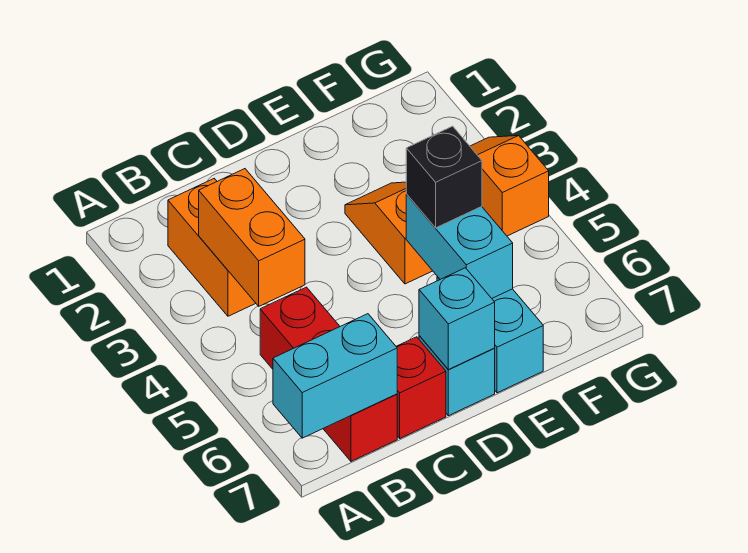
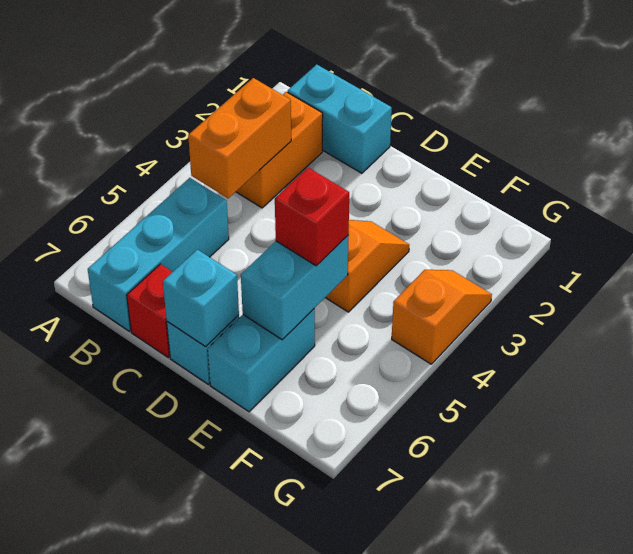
cyan brick A7:B7 level 2 -> cyan brick B1:C1 level 1
red brick B5:B7 level 1 -> cyan brick B5:B7 level 1
black brick E5 level 3 -> red brick E5 level 3

